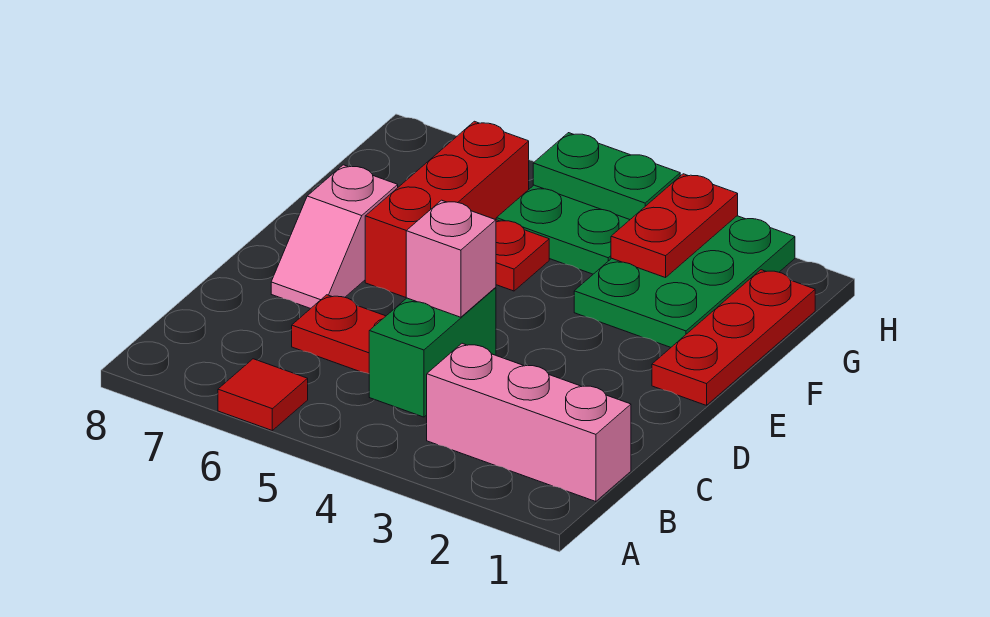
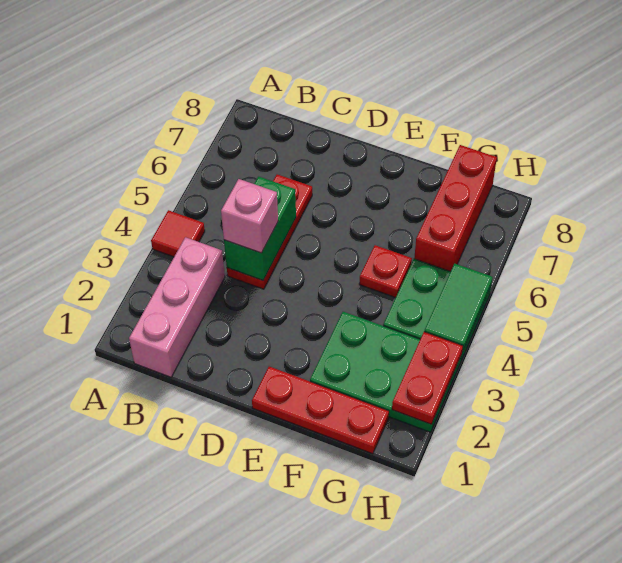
red tile A6 level 1 -> red tile A4 level 1
green brick B4:C4 level 2 -> green brick C4:C5 level 2
pink slope D7:E7 level 1 top E -> none
red brick E6:G6 level 1 -> red brick G6:G8 level 1
red plate G3:H3 level 2 -> red plate H2:H3 level 2
green plate H4:H5 level 2 -> green tile H4:H5 level 2

